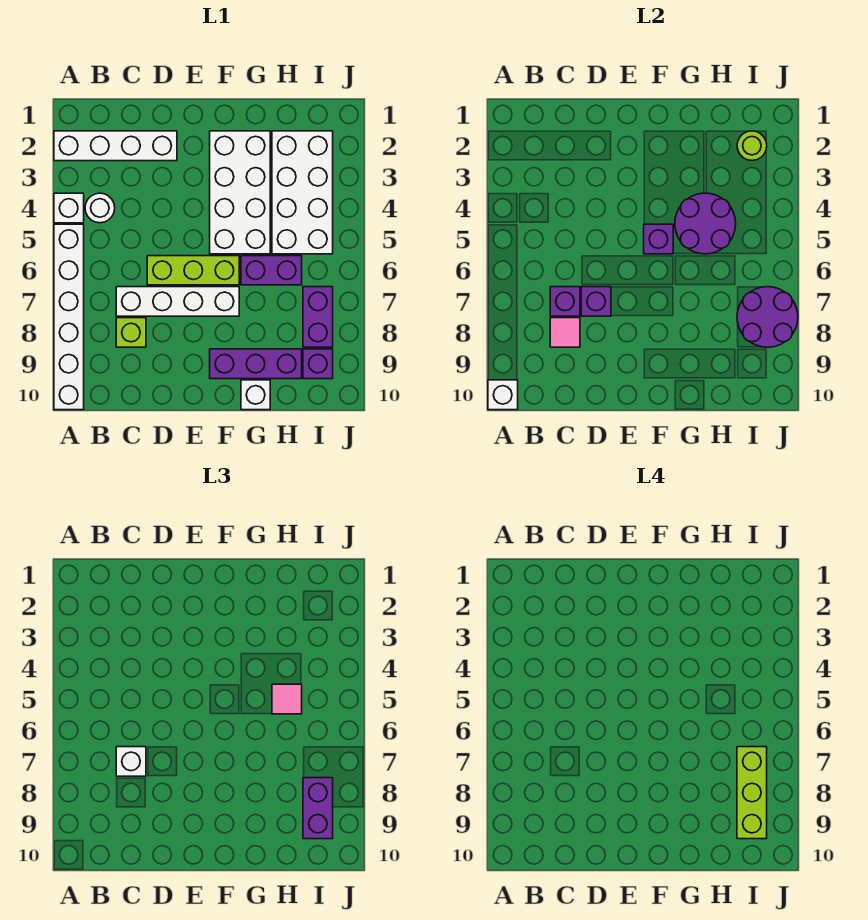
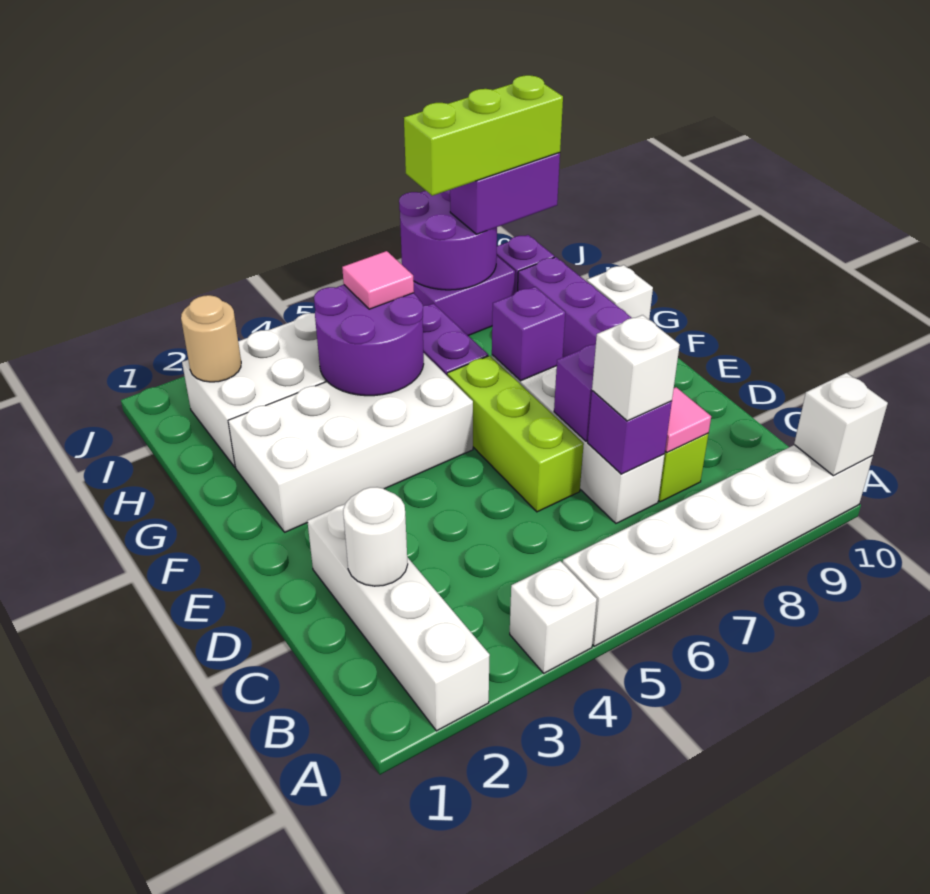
white round brick B4 level 1 -> white round brick C2 level 2
purple brick F5 level 2 -> purple brick F7 level 2
lime round brick I2 level 2 -> tan round brick I2 level 2

